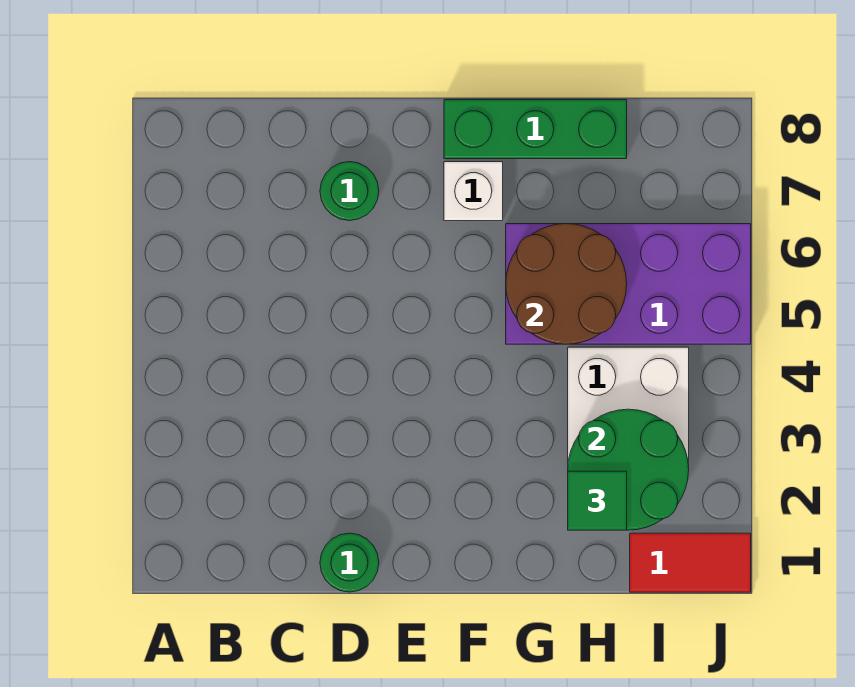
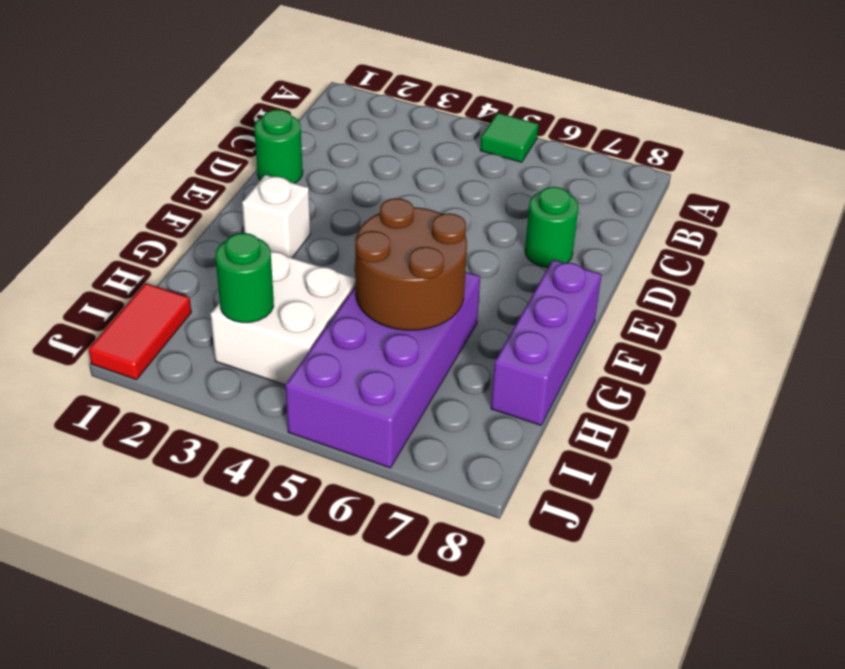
white brick F7 level 1 -> white brick F2 level 1
green brick F8:H8 level 1 -> purple brick F8:H8 level 1
green round brick H2:I3 level 2 -> green round brick I3 level 2
green tile H2 level 3 -> green tile A5 level 1

